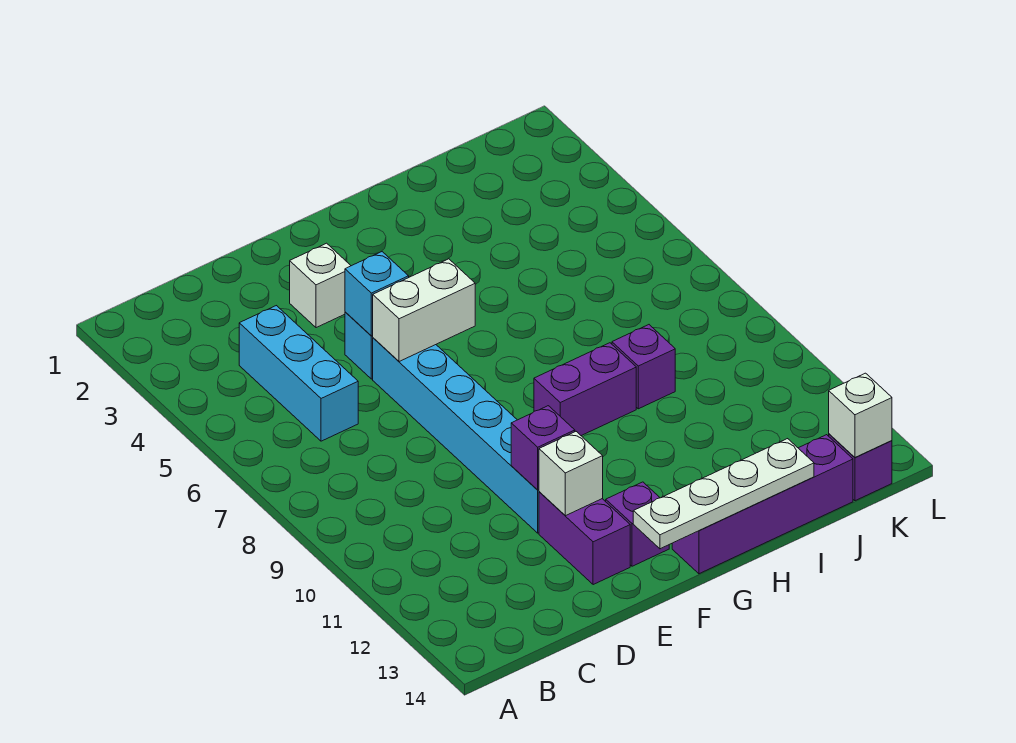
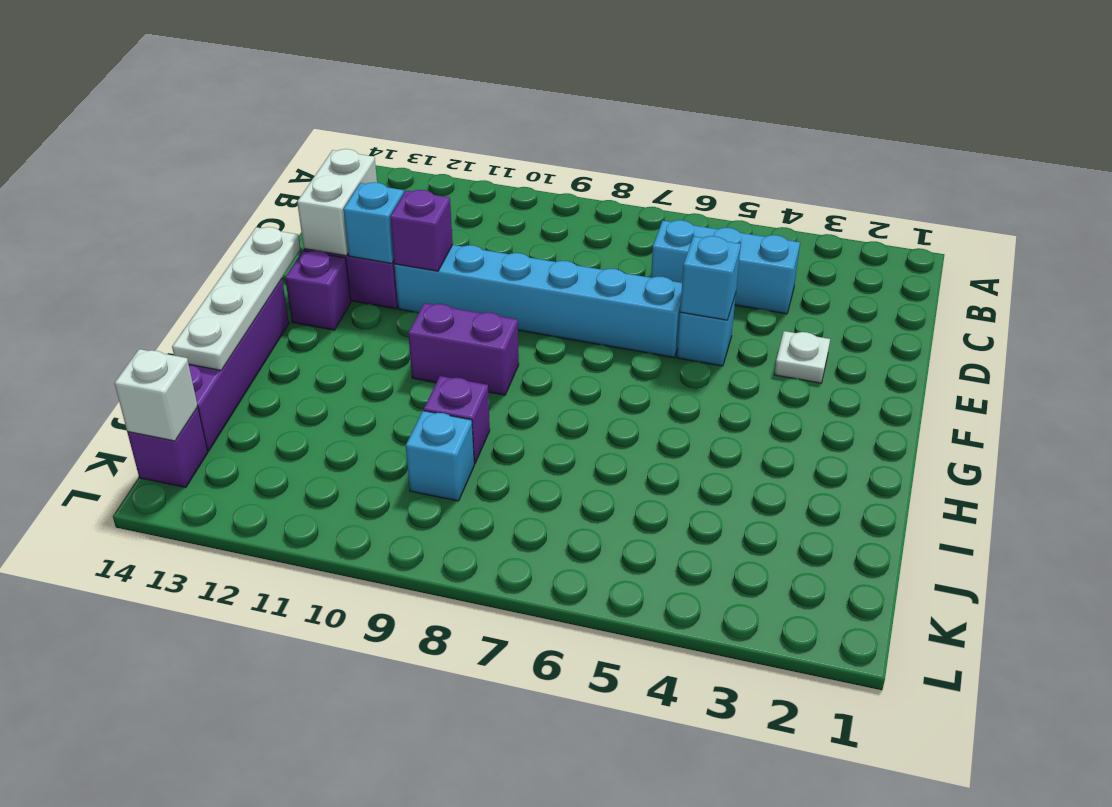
white brick E3 level 1 -> white plate E3 level 1
white brick E6:F6 level 2 -> white brick D13:E13 level 2
white brick E12 level 2 -> cyan brick E12 level 2
purple brick G9:H9 level 1 -> purple brick G9:G10 level 1
none -> cyan brick J9 level 1

